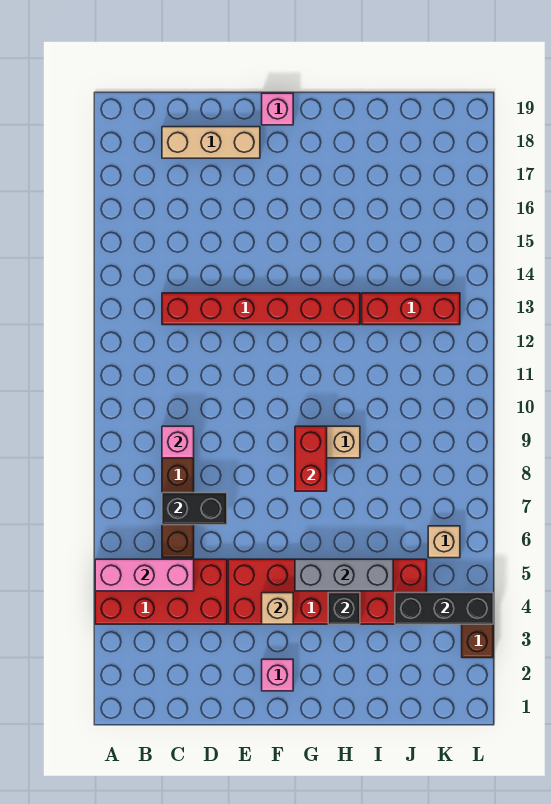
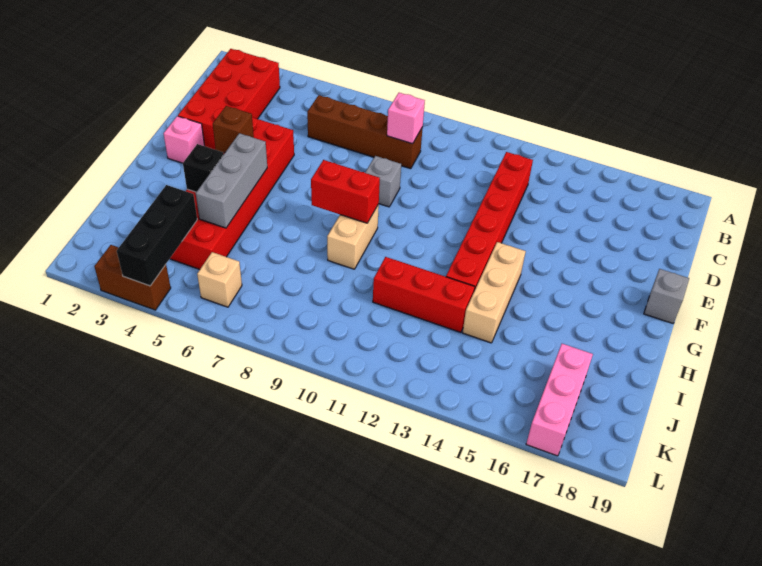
red brick A4:D5 level 1 -> red brick B2:E3 level 1
pink brick A5:C5 level 2 -> pink brick J17:L17 level 1
black brick C7:D7 level 2 -> none
tan brick C18:E18 level 1 -> tan brick G14:I14 level 1
none -> grey brick E9 level 1
tan brick F4 level 2 -> brown brick F4 level 2
pink brick F19 level 1 -> grey brick F19 level 1
red brick I13:K13 level 1 -> red brick I11:I13 level 1

